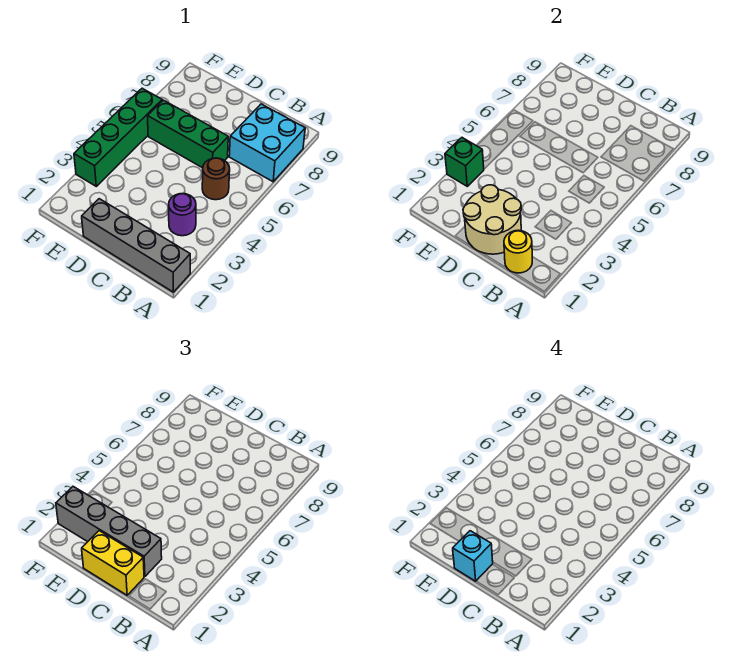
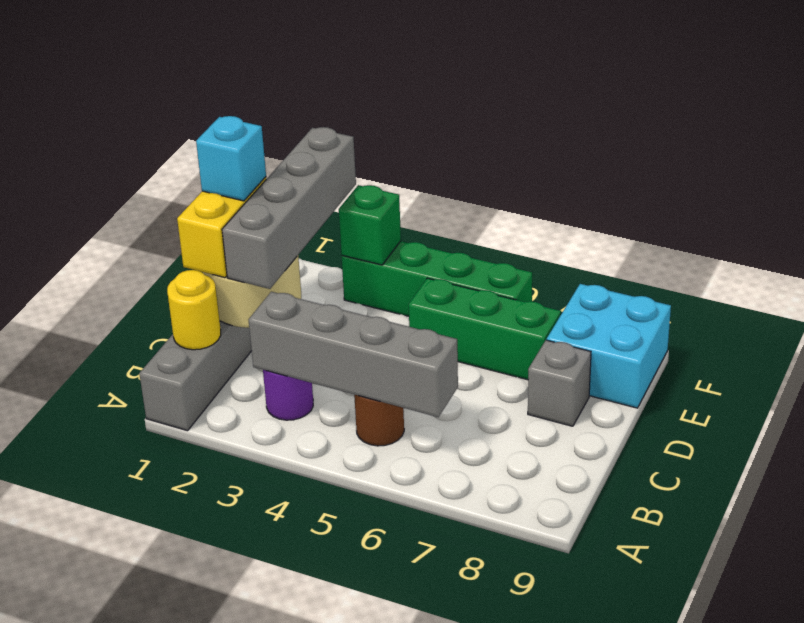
cyan brick A7:B8 level 1 -> cyan brick E8:F9 level 1
none -> grey brick B3:B6 level 2
green brick C6:E6 level 1 -> green brick E5:E7 level 1
none -> grey brick D8 level 1

